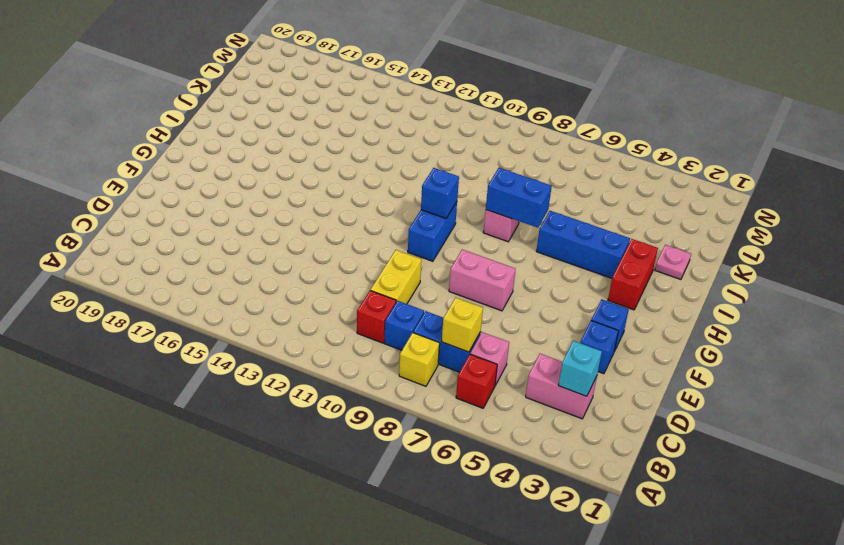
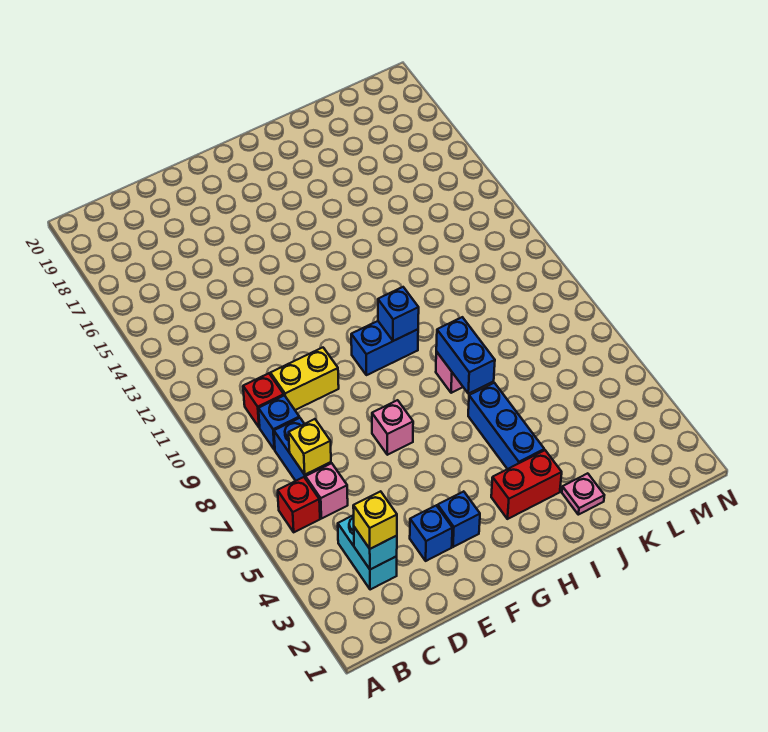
yellow brick B8 level 1 -> yellow brick C3 level 3
pink brick C3:C4 level 1 -> cyan brick C3:C4 level 1
pink brick F7:F8 level 1 -> pink brick F7 level 1

